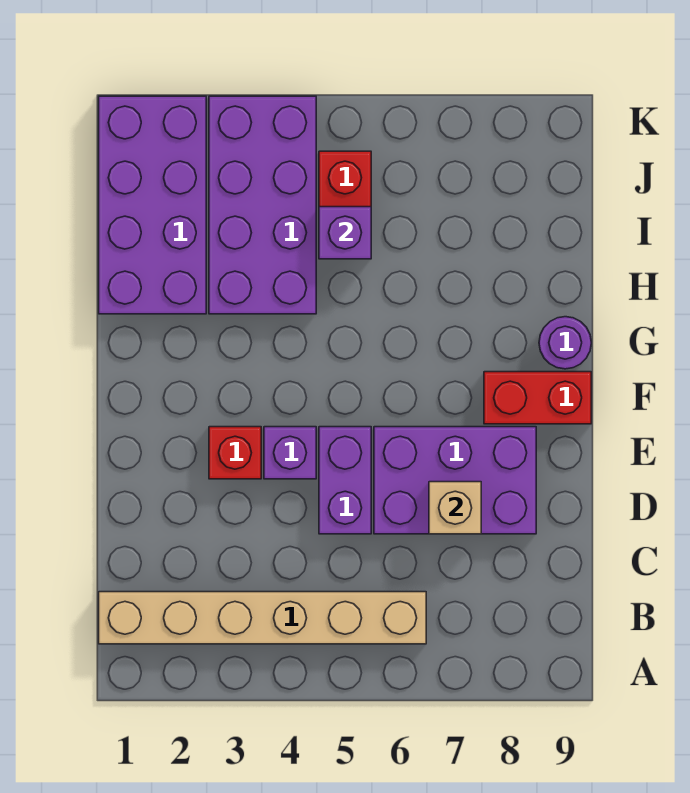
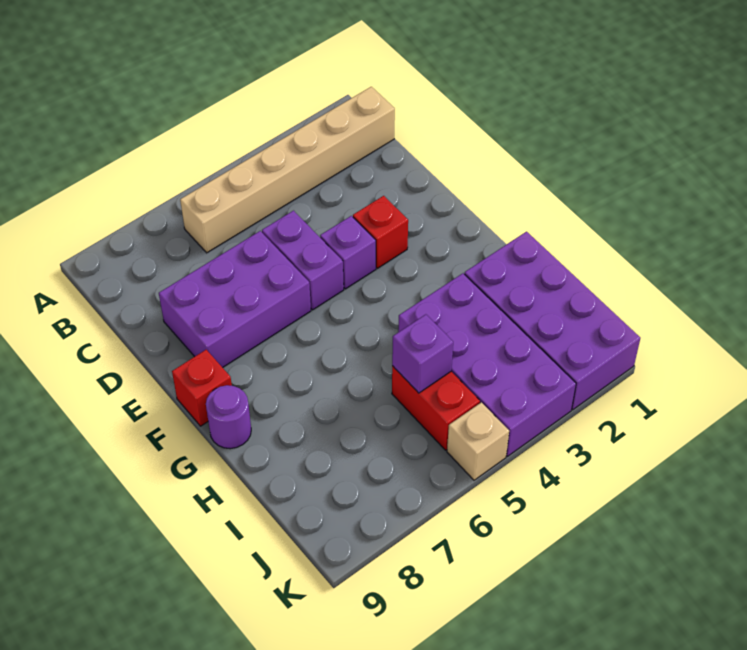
tan brick D7 level 2 -> tan brick K5 level 1
red brick F8:F9 level 1 -> red brick F9 level 1

